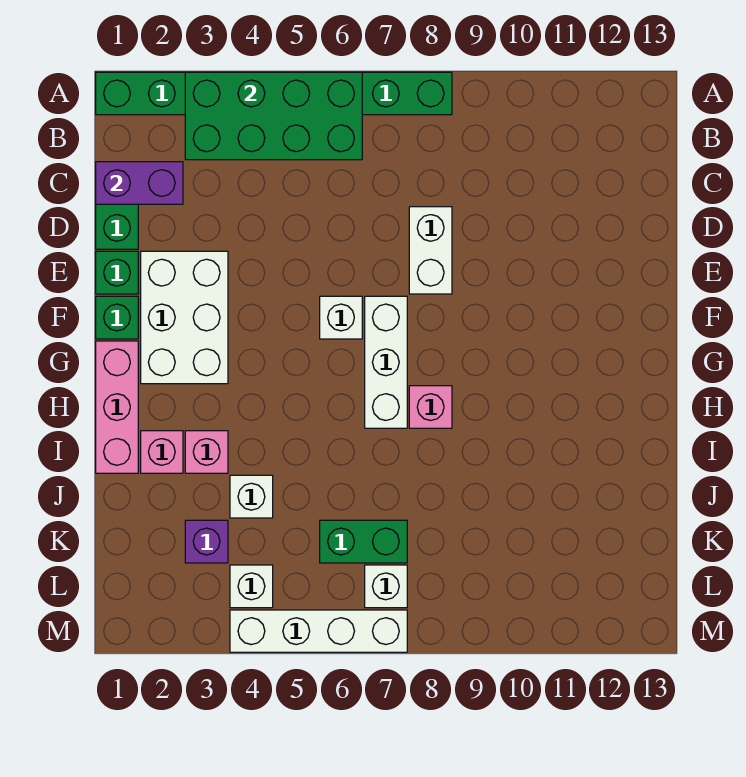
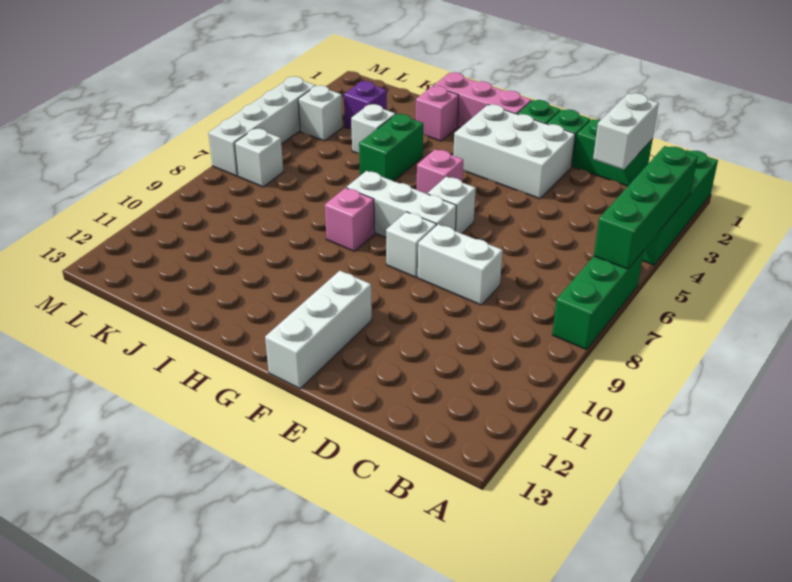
green brick A3:B6 level 2 -> green brick A3:A6 level 2
purple brick C1:C2 level 2 -> white brick C1:C2 level 2
none -> white brick F8 level 1
none -> white brick F11:F13 level 1
pink brick I3 level 1 -> pink brick G5 level 1
green brick K6:K7 level 1 -> green brick I4:I5 level 1

